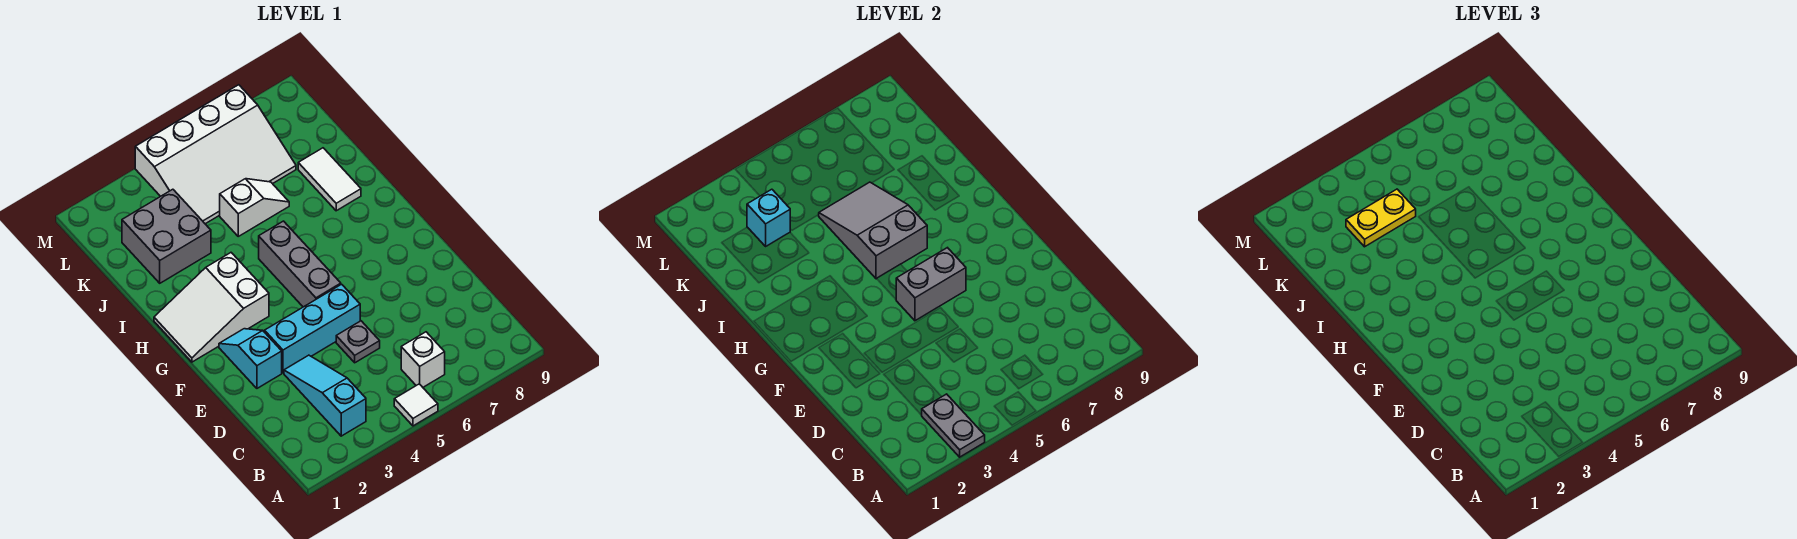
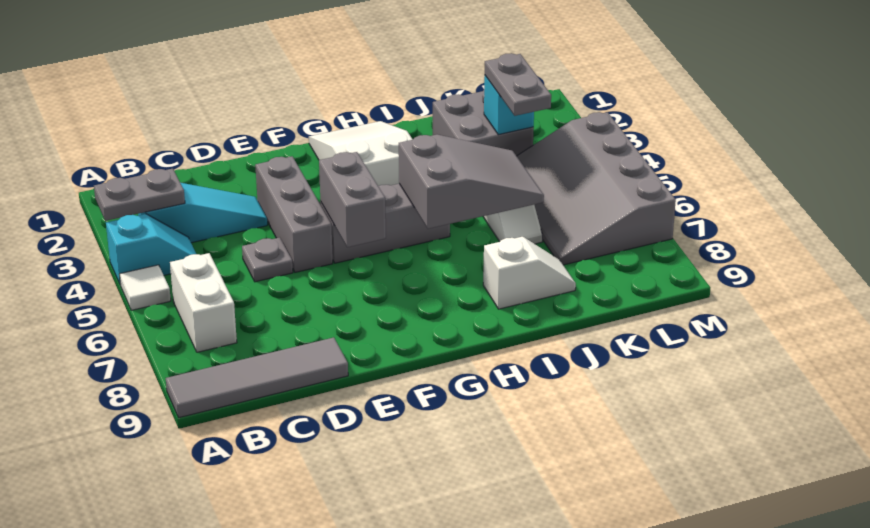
none -> grey tile A9:D9 level 1
white brick B6 level 1 -> white brick B6:B7 level 1
cyan slope E2:F2 level 1 top E -> cyan slope A4:B4 level 1 top A
cyan brick E3:E5 level 1 -> grey brick E3:E5 level 1
white tile I8:J8 level 1 -> white slope I8:J8 level 1 top I
yellow plate K3:K4 level 3 -> grey plate K3:K4 level 3
white slope K4:M7 level 1 top M -> grey slope K4:M7 level 1 top M

